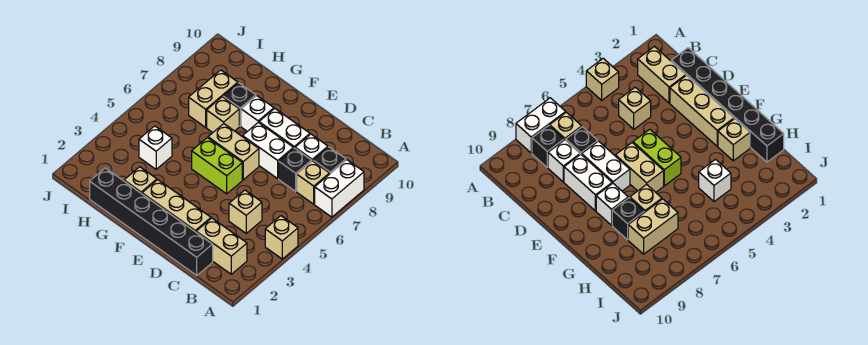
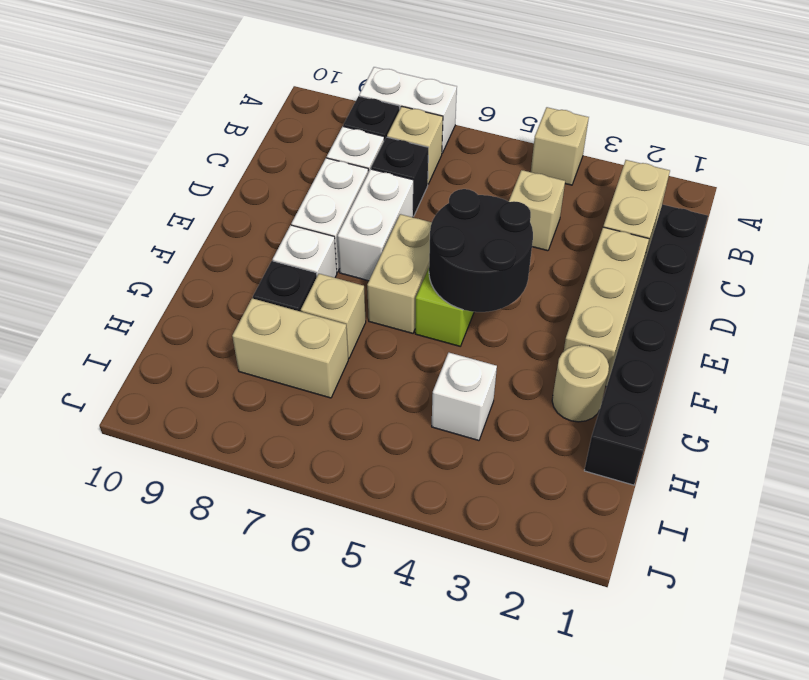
none -> black round brick E4:F5 level 2
tan brick G2 level 1 -> tan round brick G2 level 1

